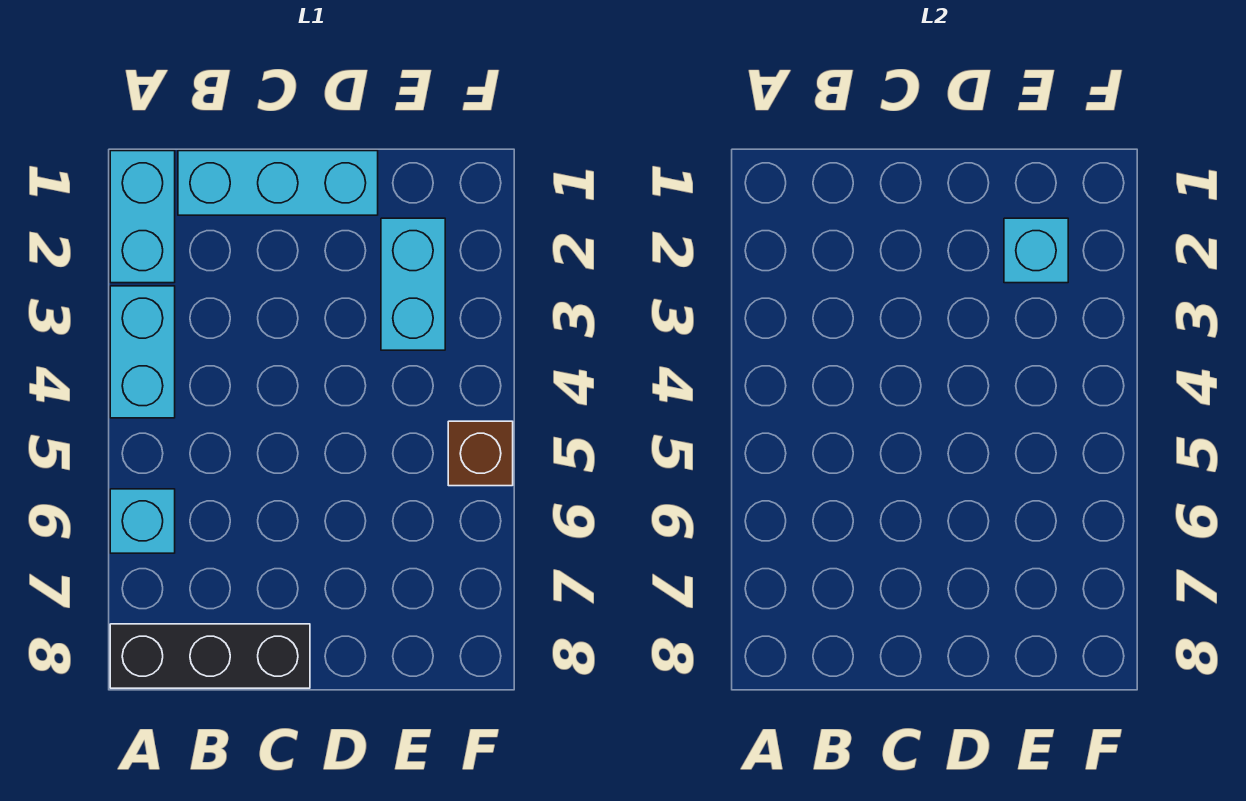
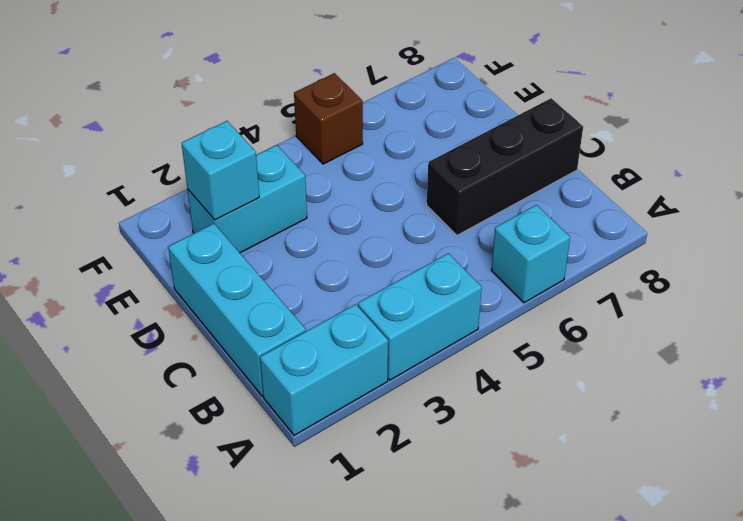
black brick A8:C8 level 1 -> black brick C6:C8 level 1

